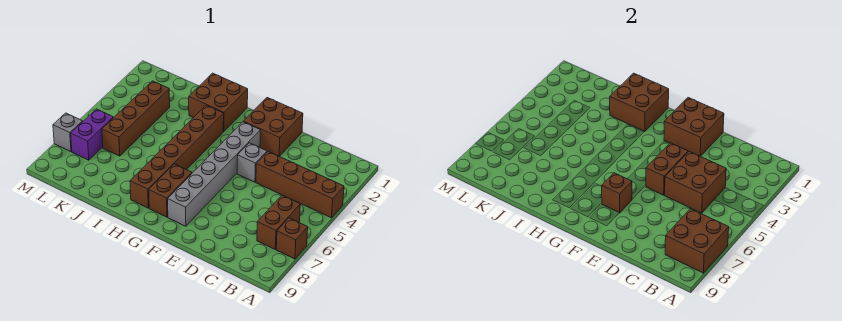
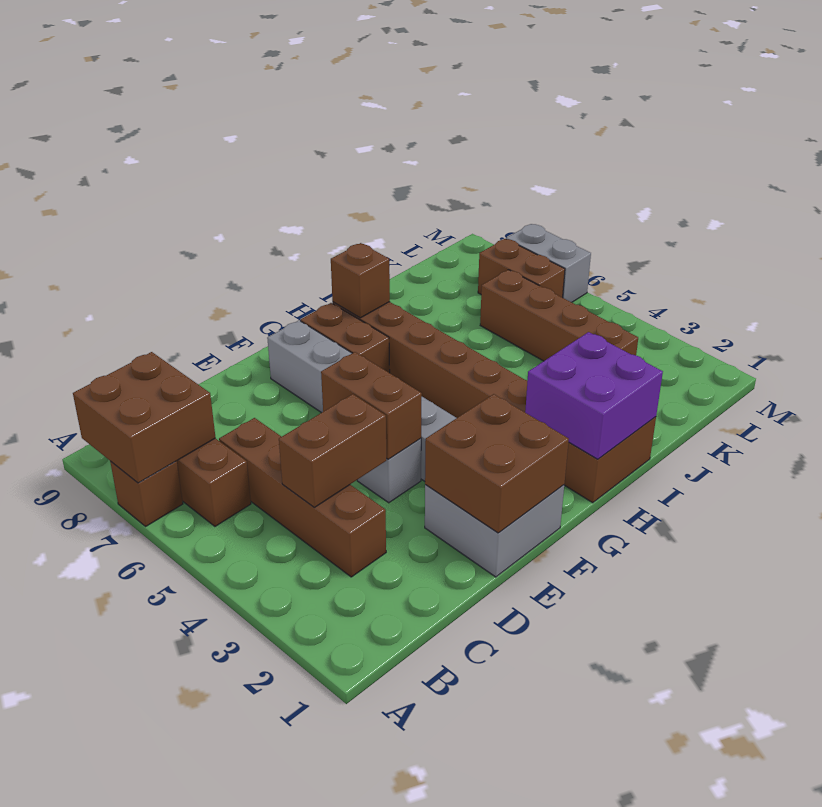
brown brick A4:D4 level 1 -> brown brick C3:C6 level 1
brown brick C4:D5 level 2 -> brown brick C4:D4 level 2
brown brick E1:F2 level 1 -> grey brick E1:F2 level 1
brown brick F7 level 2 -> brown brick H8 level 2
brown brick H1:I2 level 2 -> purple brick H1:I2 level 2
purple brick L6:L7 level 1 -> brown brick L6:L7 level 1
grey brick M7 level 1 -> grey brick M6:M7 level 1

